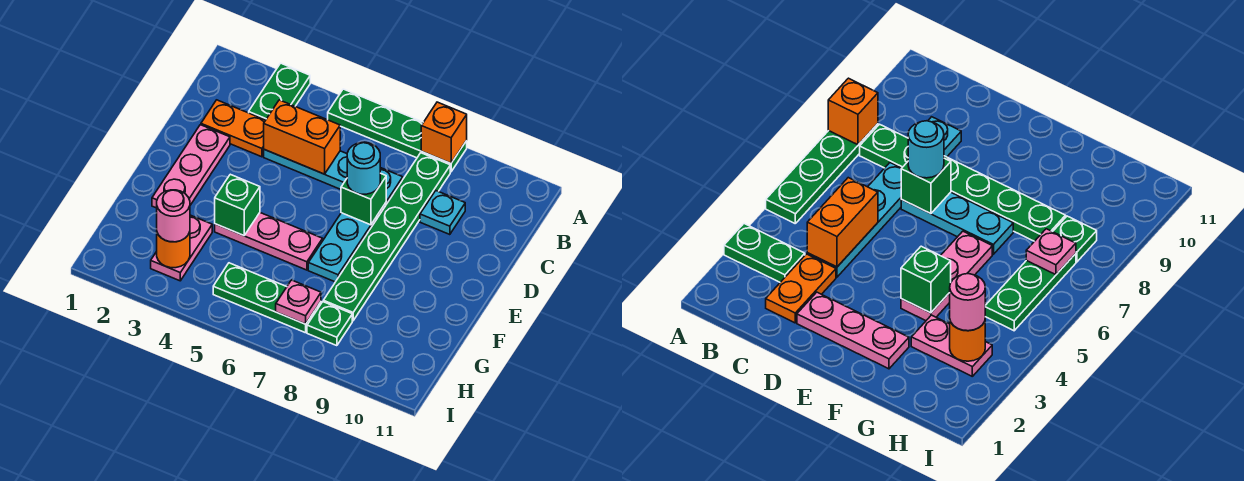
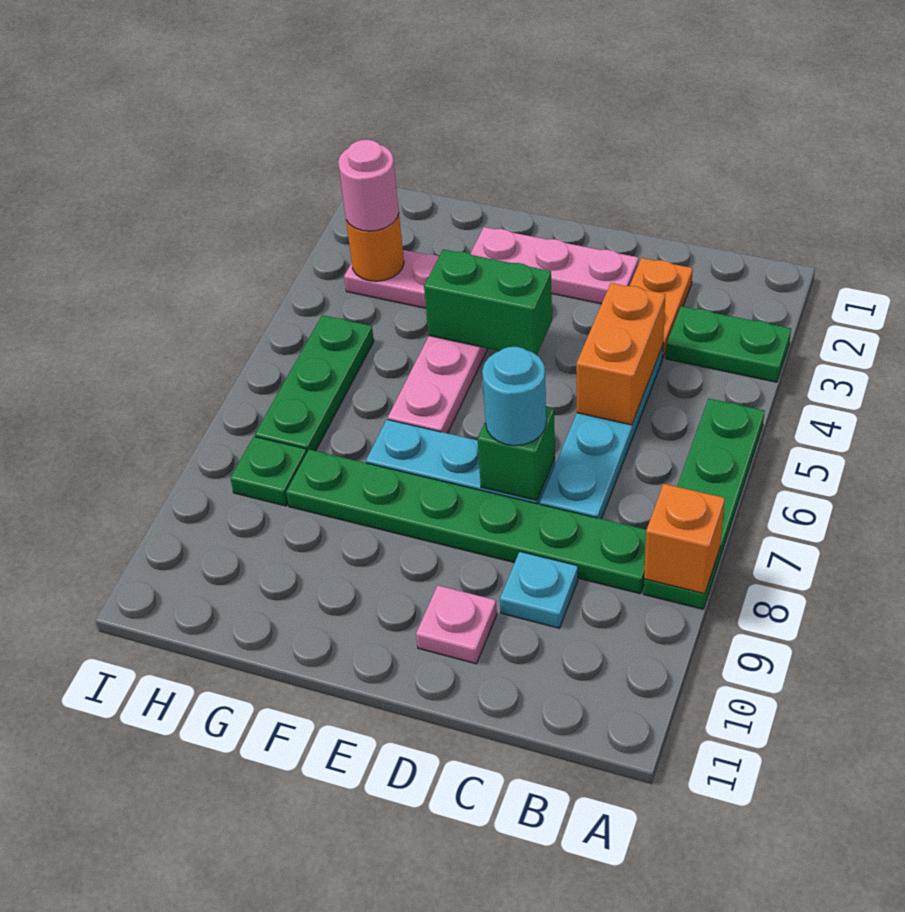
green brick F4 level 2 -> green brick E4:F4 level 2
pink plate H7 level 2 -> pink plate D10 level 1

